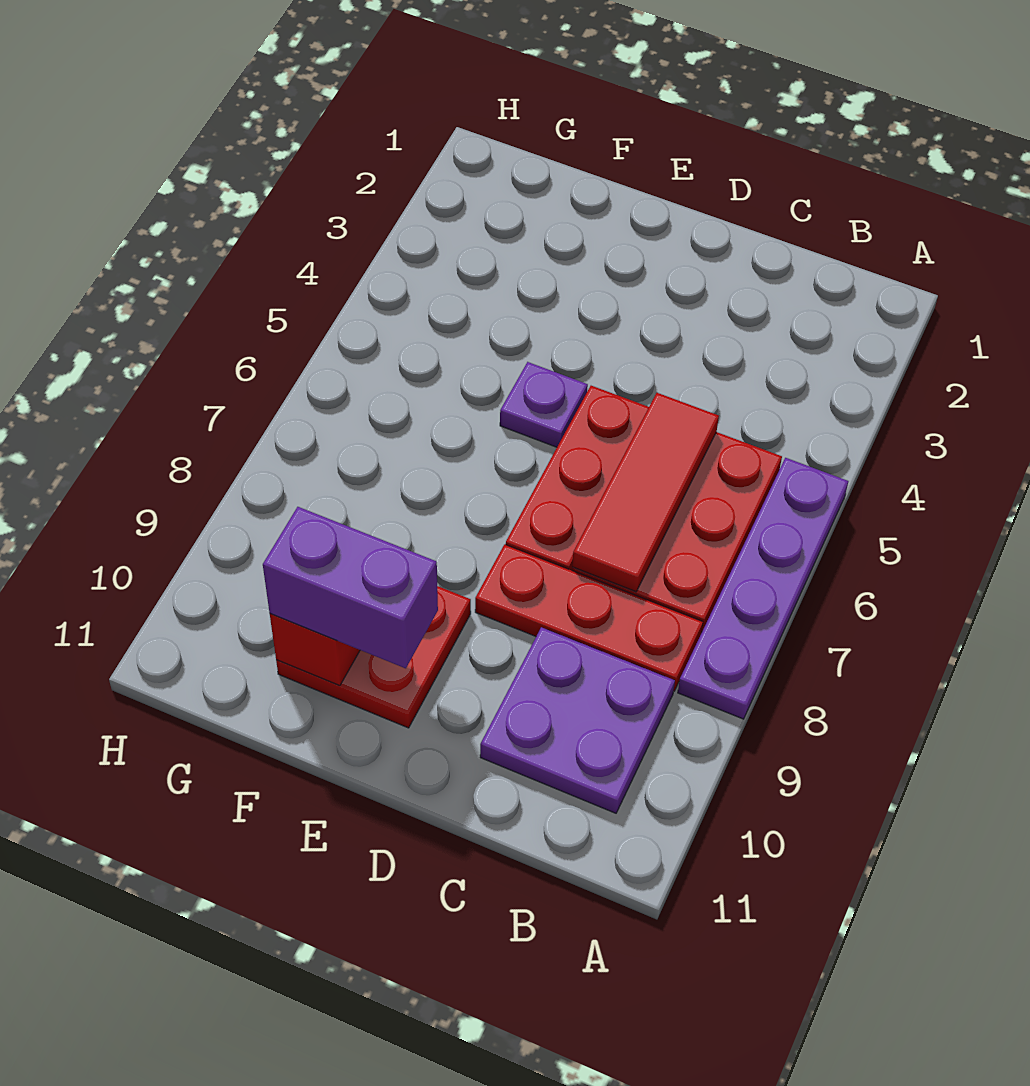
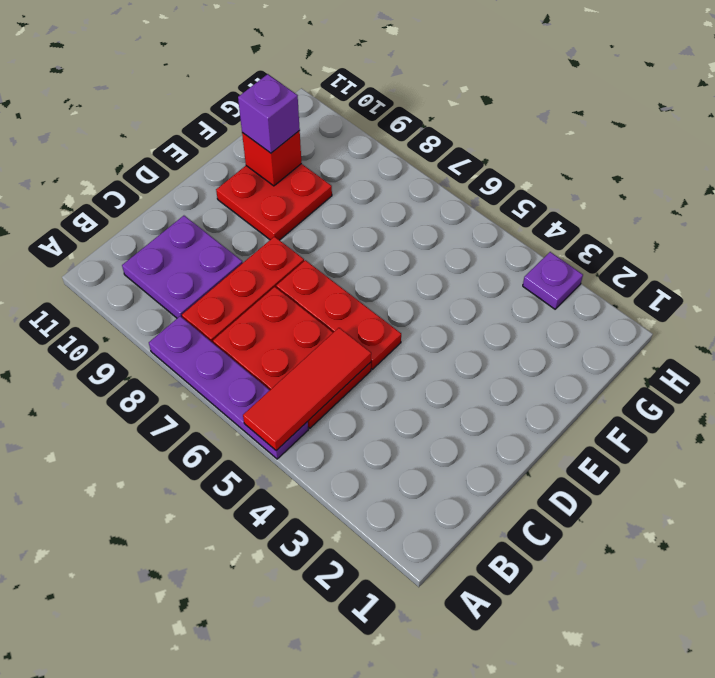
red tile C5:C7 level 2 -> red tile A5:C5 level 2
purple plate E5 level 1 -> purple plate H3 level 1
purple brick E10:F10 level 3 -> purple brick F10 level 3

